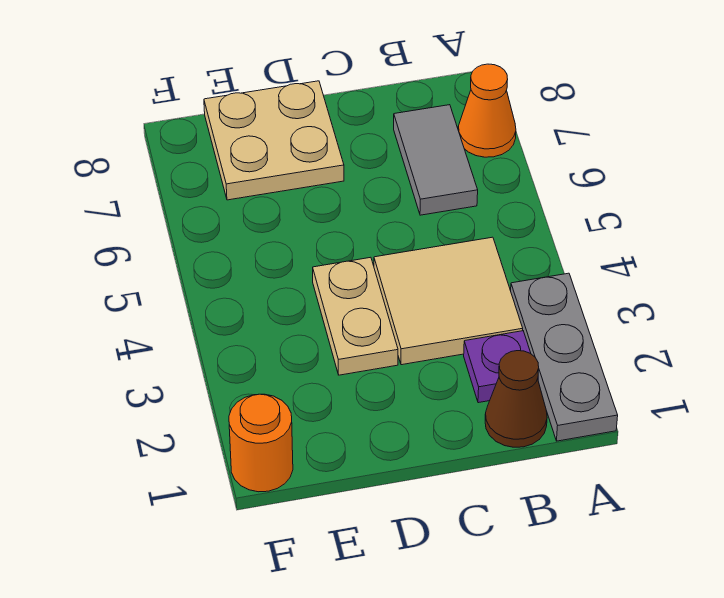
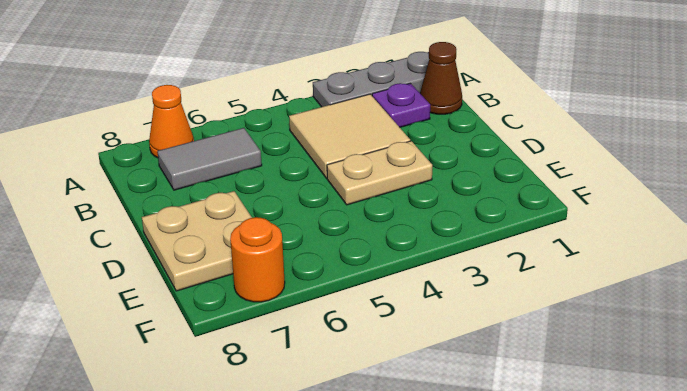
orange round brick F1 level 1 -> orange round brick F7 level 1

